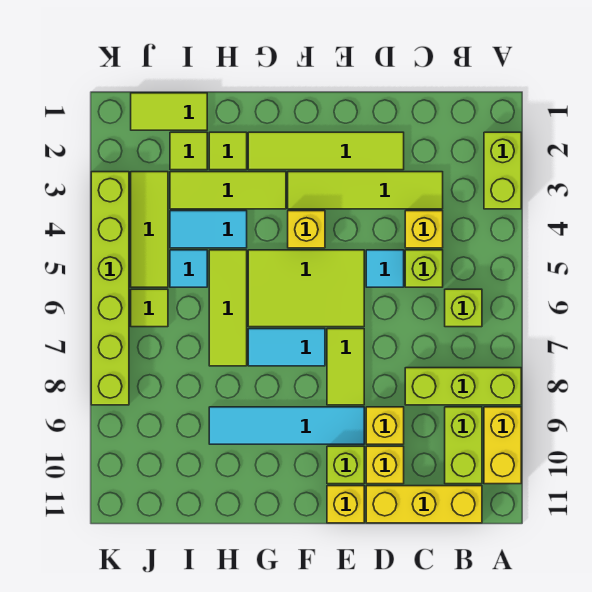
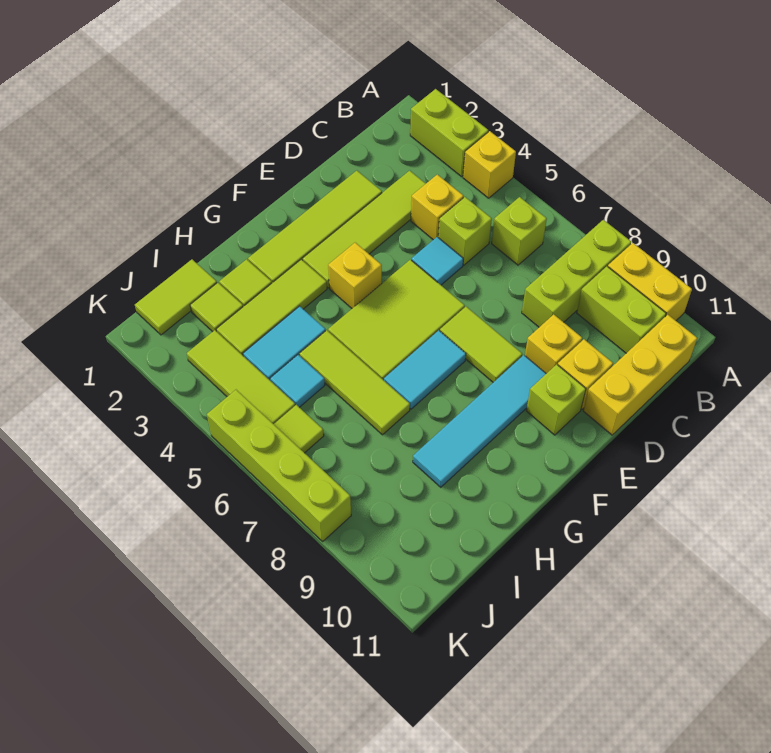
yellow brick E11 level 1 -> yellow brick A4 level 1
lime brick K3:K8 level 1 -> lime brick K5:K8 level 1

